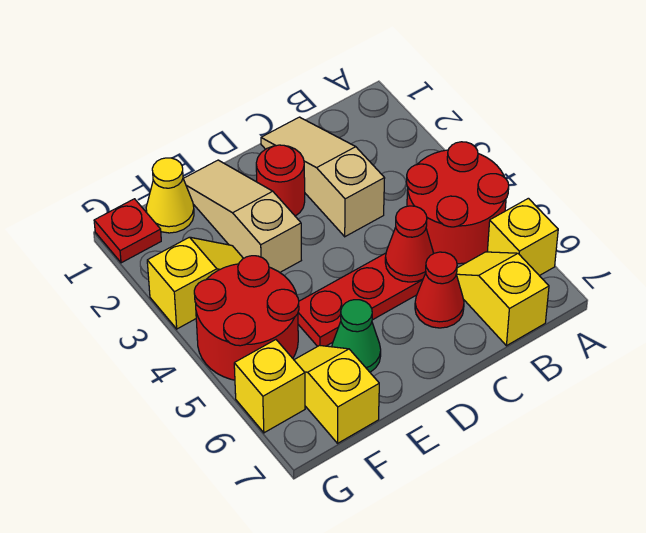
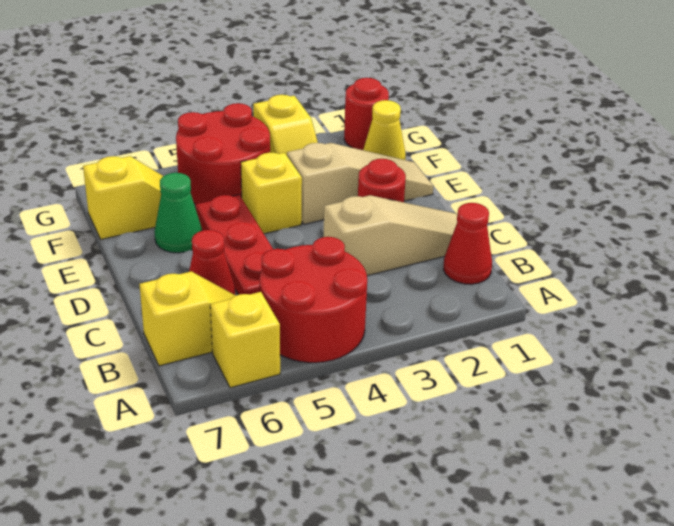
red cone C5 level 2 -> red cone B1 level 1
red plate G1 level 1 -> red round brick G1 level 1
yellow brick G6 level 1 -> yellow brick E4 level 1

